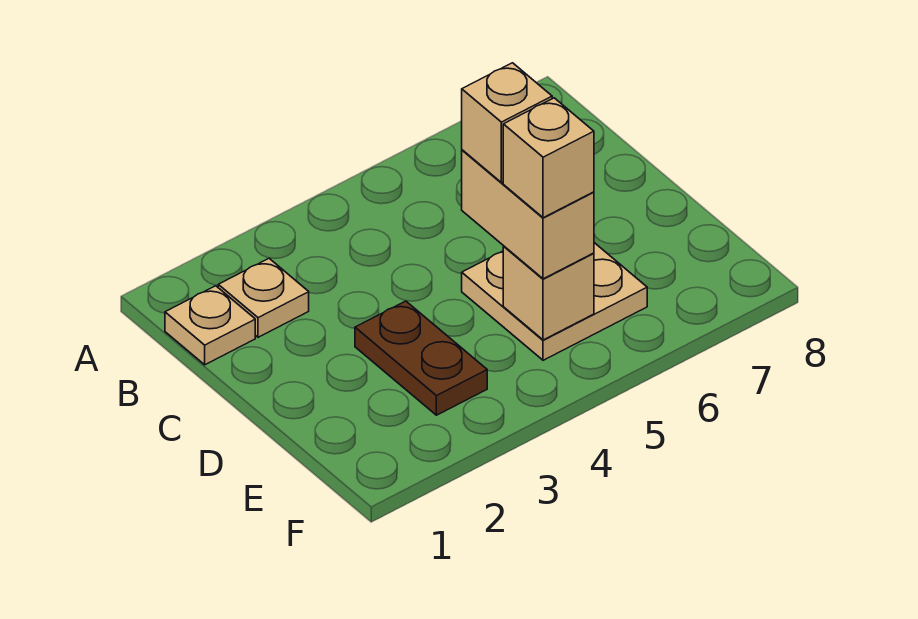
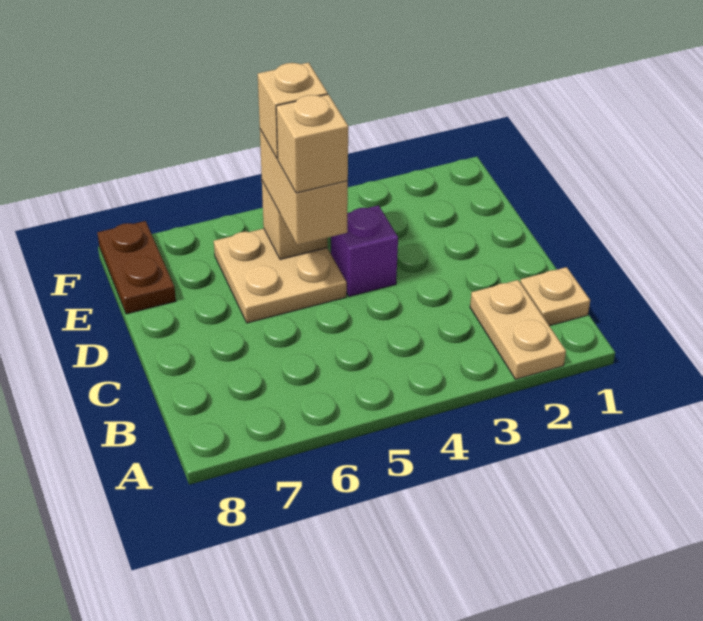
tan plate B2 level 1 -> tan plate A2:B2 level 1
brown plate D3:E3 level 1 -> brown plate E8:F8 level 1
none -> purple brick D4 level 1

